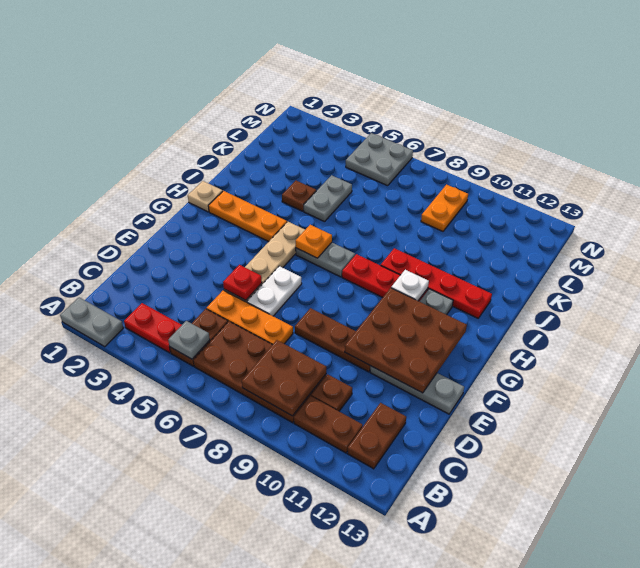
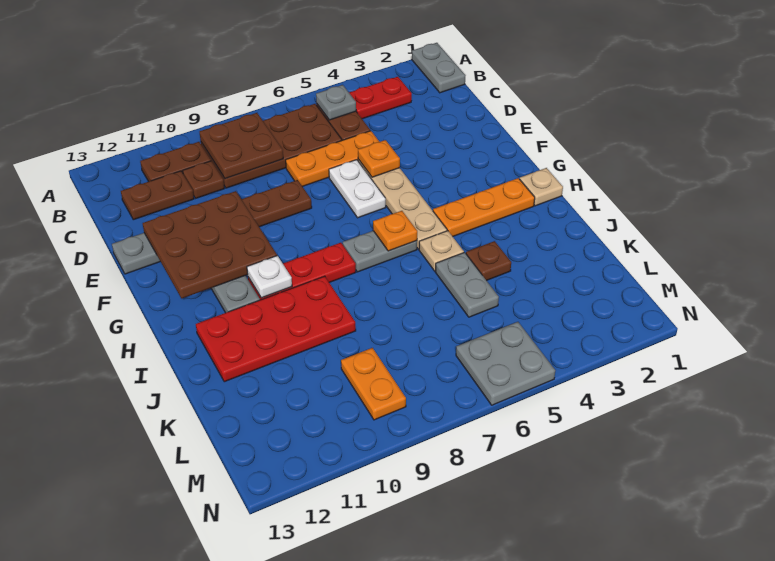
grey plate A1:A2 level 1 -> grey plate A1:B1 level 1
brown plate B12:C12 level 1 -> brown plate C11:C12 level 1
red plate E5 level 2 -> orange plate E5 level 2
none -> tan plate I5 level 1
red plate I9:I12 level 1 -> red plate I9:J12 level 1

